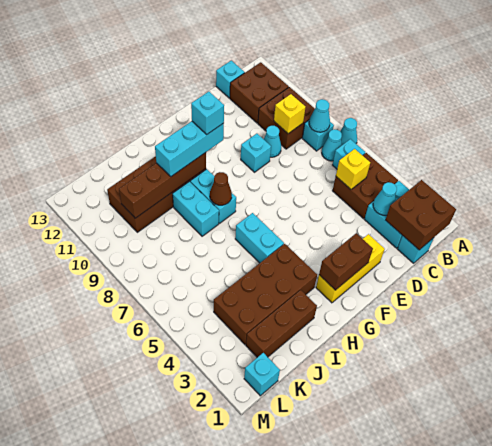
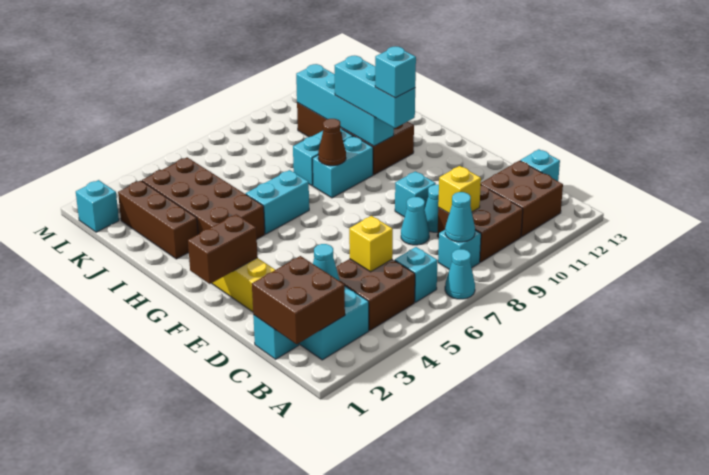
cyan cone B7 level 1 -> cyan cone D8 level 1
brown brick F2:G2 level 2 -> brown brick F1:F2 level 2
brown brick H10:K10 level 2 -> cyan brick H10:K10 level 2

